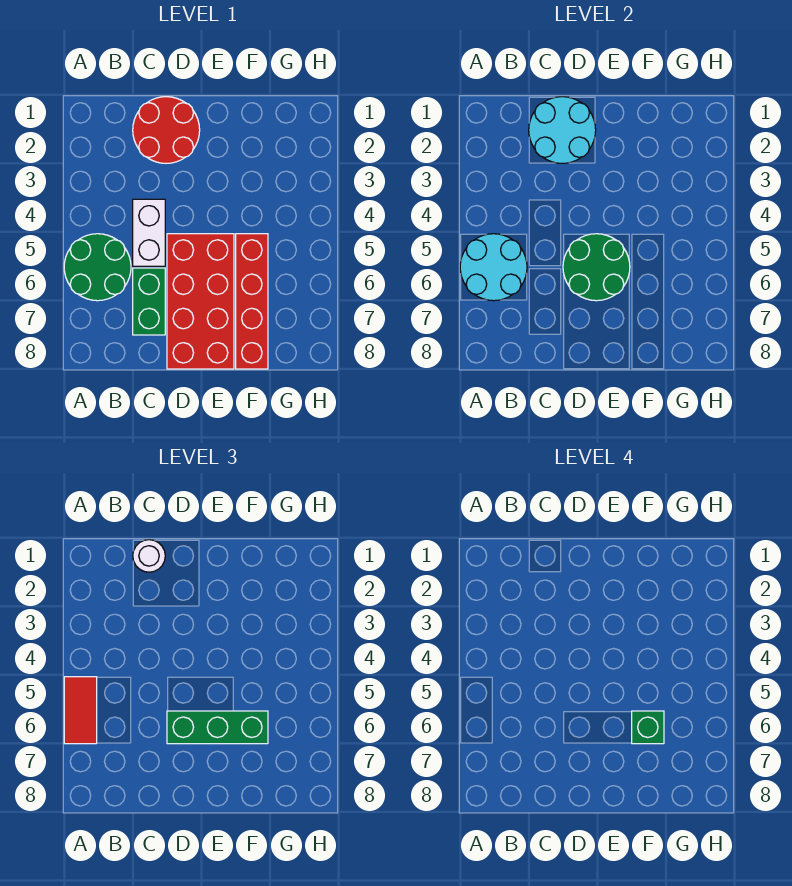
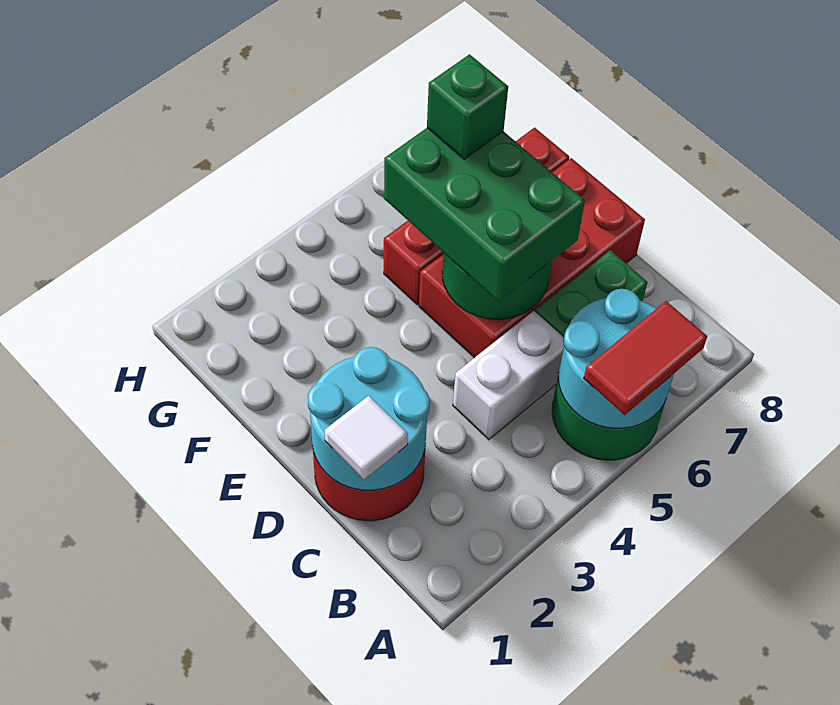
white round brick C1 level 3 -> white tile C1 level 3
green brick D6:F6 level 3 -> green brick D5:F6 level 3

